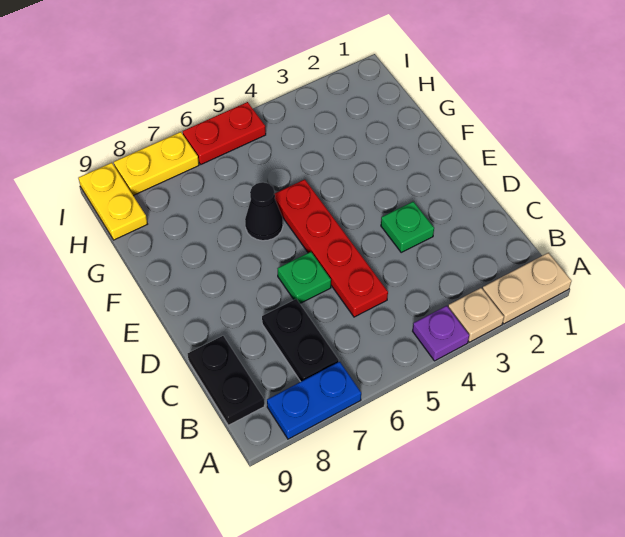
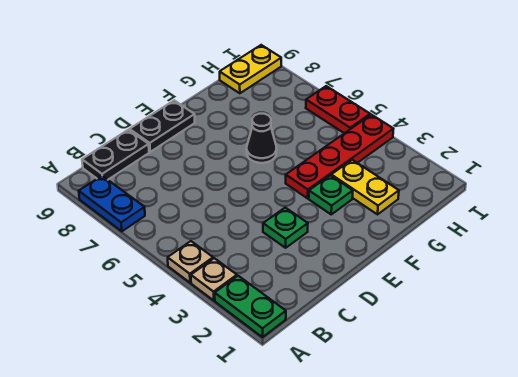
tan plate A1:A2 level 1 -> green plate A1:A2 level 1
purple plate A4 level 1 -> tan plate A4 level 1
black plate B7:C7 level 1 -> black plate D9:E9 level 1
red plate C5:F5 level 1 -> red plate F4:I4 level 1
green plate D6 level 1 -> green plate F3 level 1
yellow plate I7:I8 level 1 -> yellow plate G2:G3 level 1

